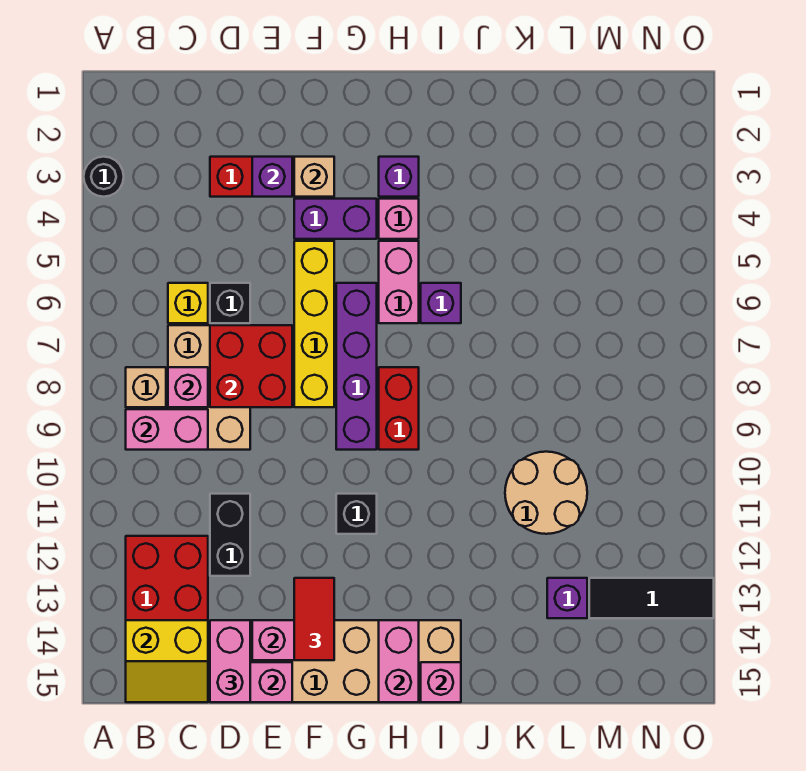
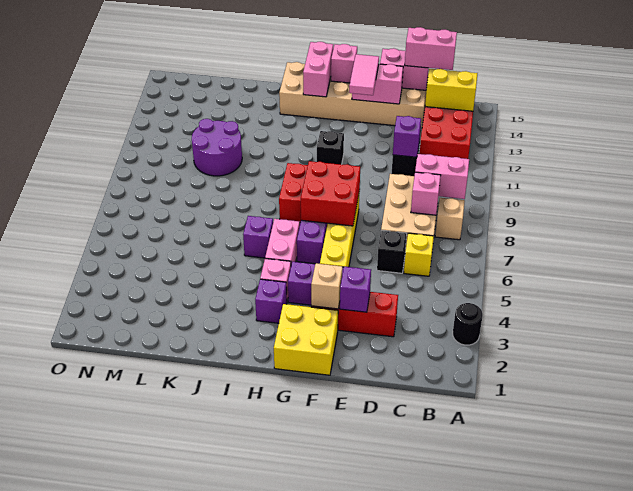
red brick D7:E8 level 2 -> red brick F7:G8 level 2
pink brick D14:D15 level 3 -> pink brick C15:D15 level 3
none -> yellow brick F1:G2 level 1
red tile F13:F14 level 3 -> pink tile F13:F14 level 3
pink brick I15 level 2 -> pink brick G15 level 2
tan round brick K10:L11 level 1 -> purple round brick K10:L11 level 1
purple brick L13 level 1 -> purple brick D11 level 2
black tile M13:O13 level 1 -> none

